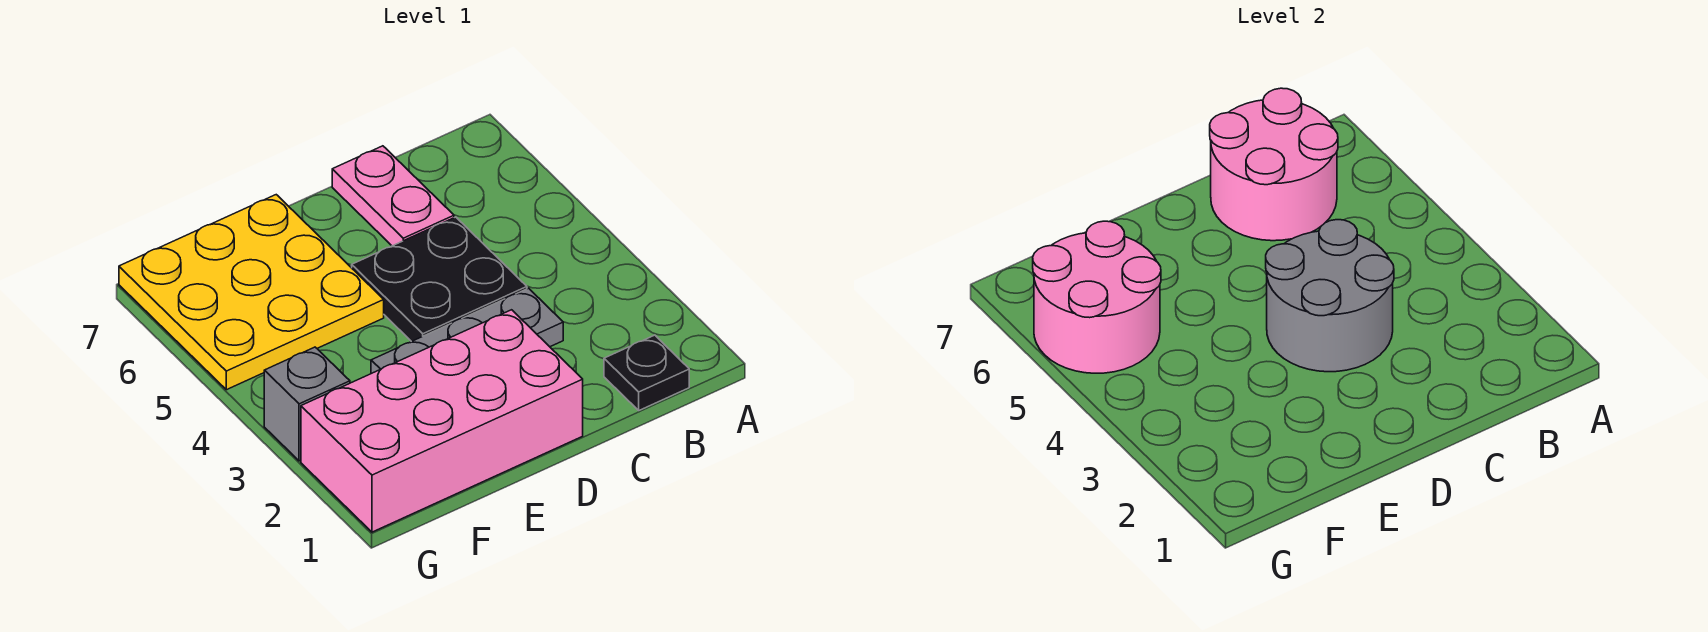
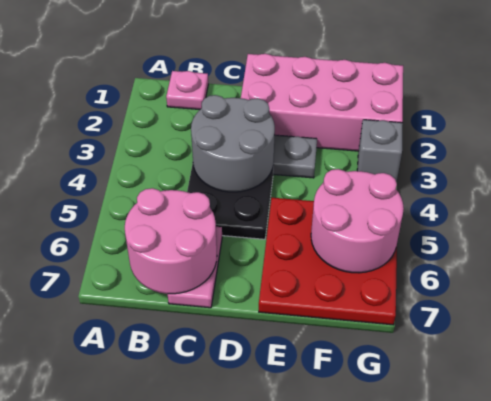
black plate B1 level 1 -> pink plate B1 level 1
yellow plate E5:G7 level 1 -> red plate E5:G7 level 1

